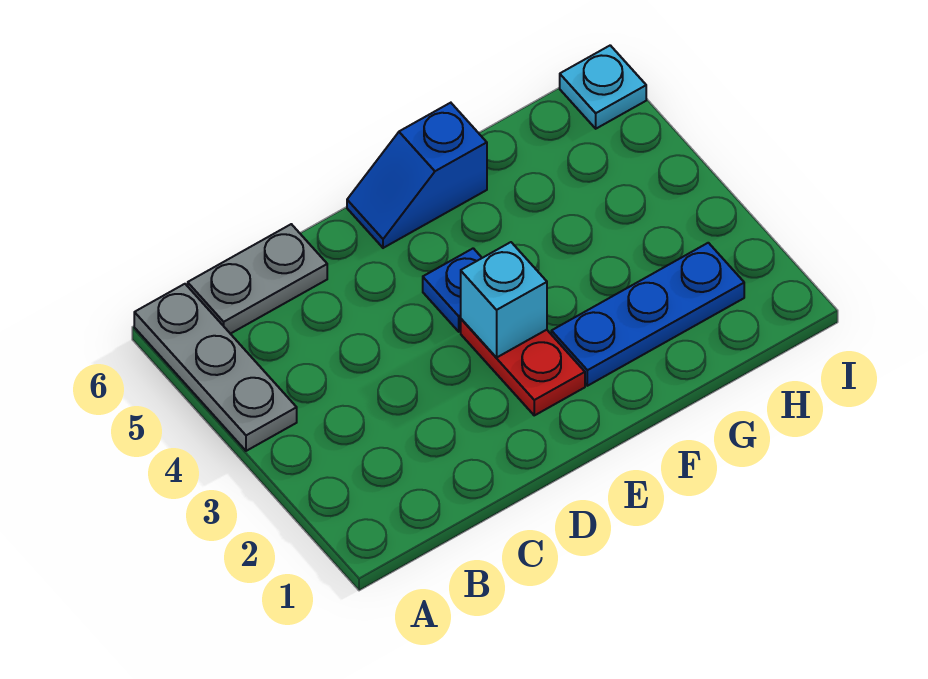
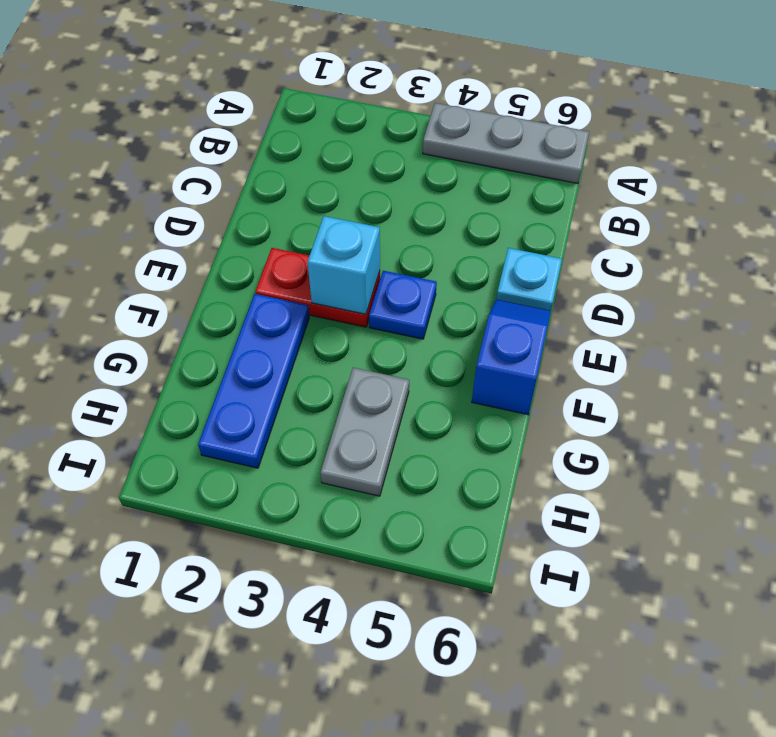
grey plate B6:C6 level 1 -> grey plate G4:H4 level 1
cyan plate I6 level 1 -> cyan plate D6 level 1

